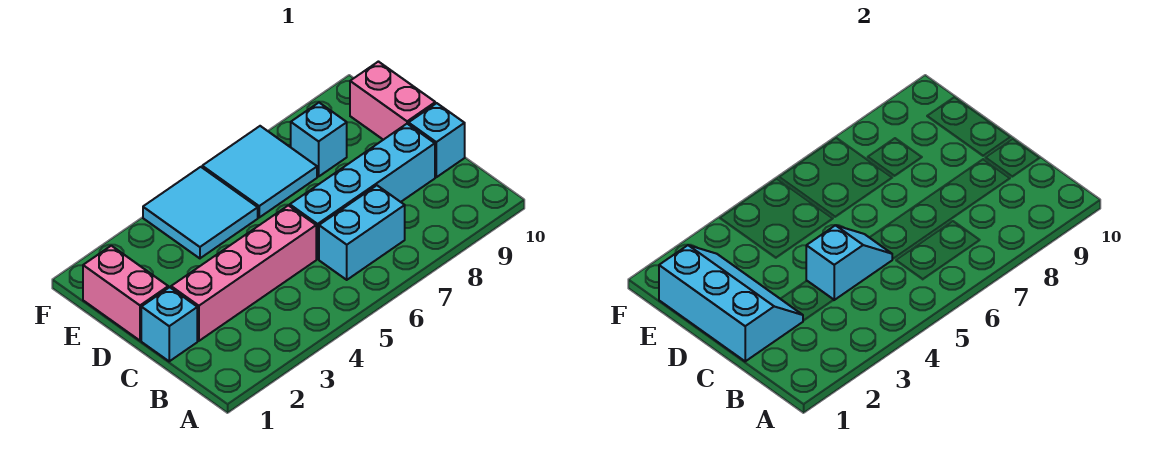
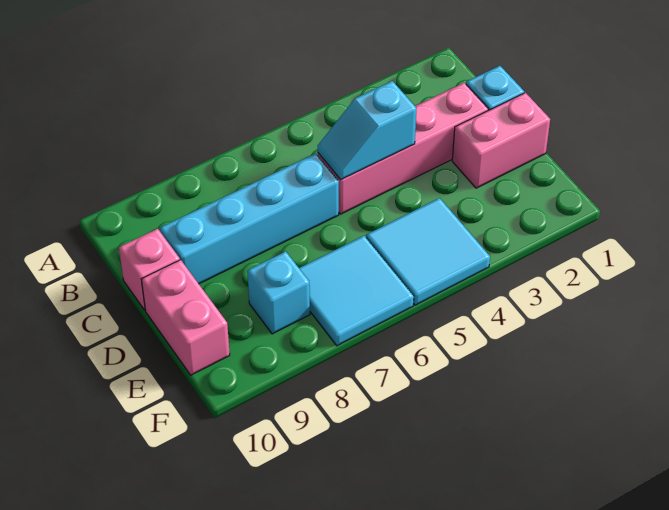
cyan brick B6:B7 level 1 -> none
cyan slope C1:E2 level 2 top 1 -> none
cyan brick C10 level 1 -> pink brick C10 level 1
pink brick D1:E1 level 1 -> pink brick D1:D2 level 1

